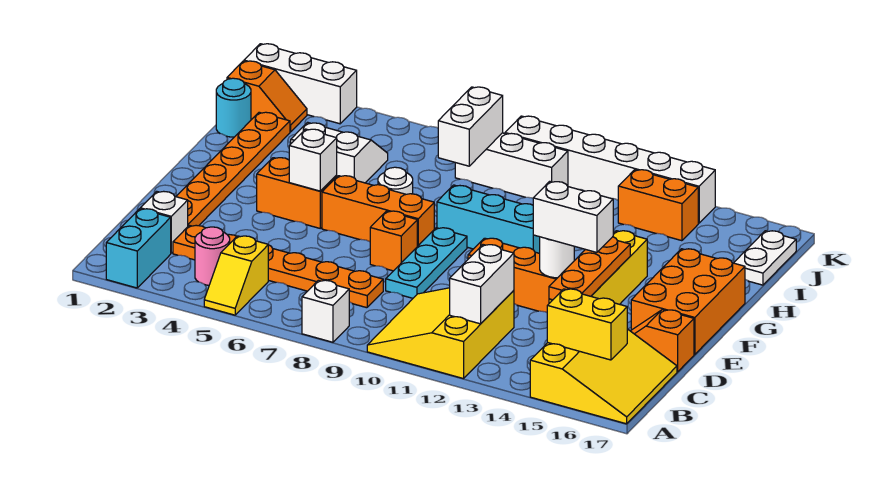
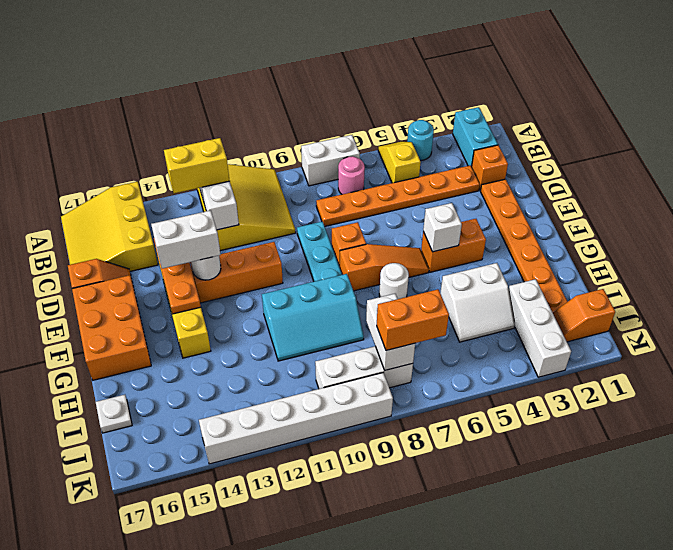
white brick A8 level 1 -> white brick A7:A8 level 1
pink round brick B4 level 1 -> pink round brick B7 level 1
yellow brick B15:B16 level 2 -> yellow brick B12:B13 level 3
white brick C2 level 1 -> orange brick C2 level 1
orange brick F6:F8 level 1 -> orange slope F6:F8 level 1 top 8
cyan round brick I1 level 1 -> cyan round brick A4 level 1
white plate I17:J17 level 1 -> white plate I17 level 1
orange brick J13:J14 level 1 -> orange brick J7:J8 level 3
white brick K1:K3 level 1 -> white brick I3:K3 level 1

